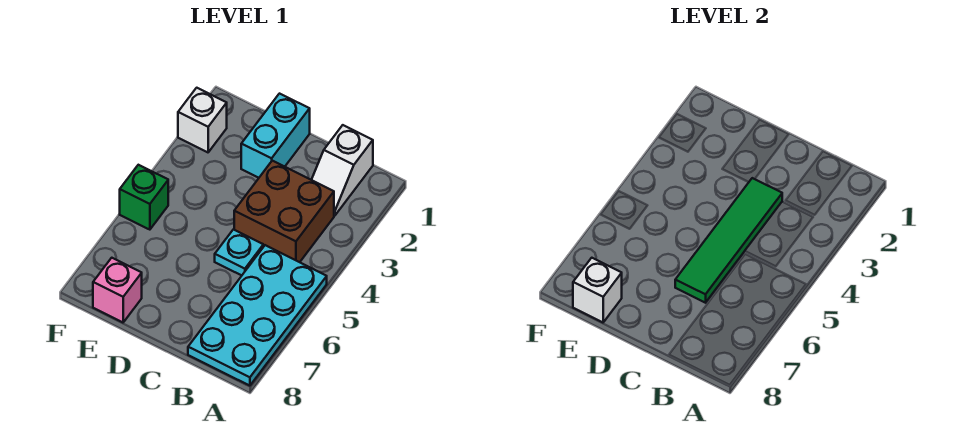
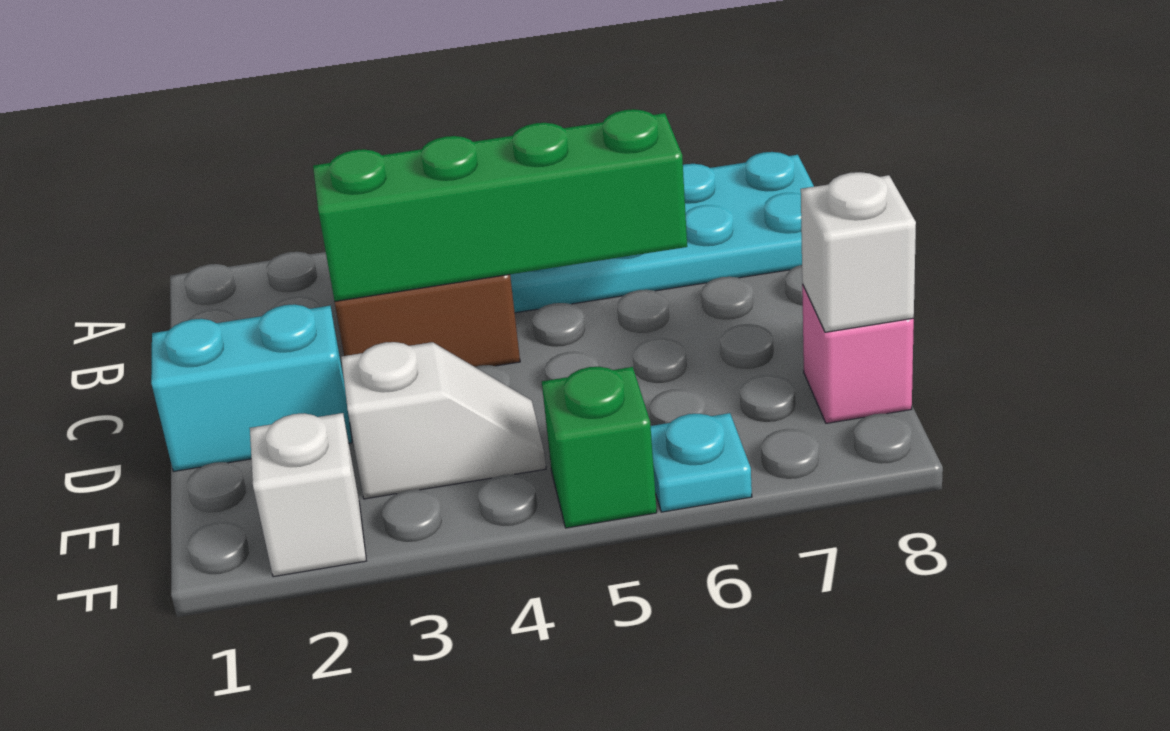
white slope B1:B2 level 1 top 1 -> white slope E3:E4 level 1 top 3
green tile C3:C6 level 2 -> green brick C3:C6 level 2
cyan plate C5 level 1 -> cyan plate F6 level 1

